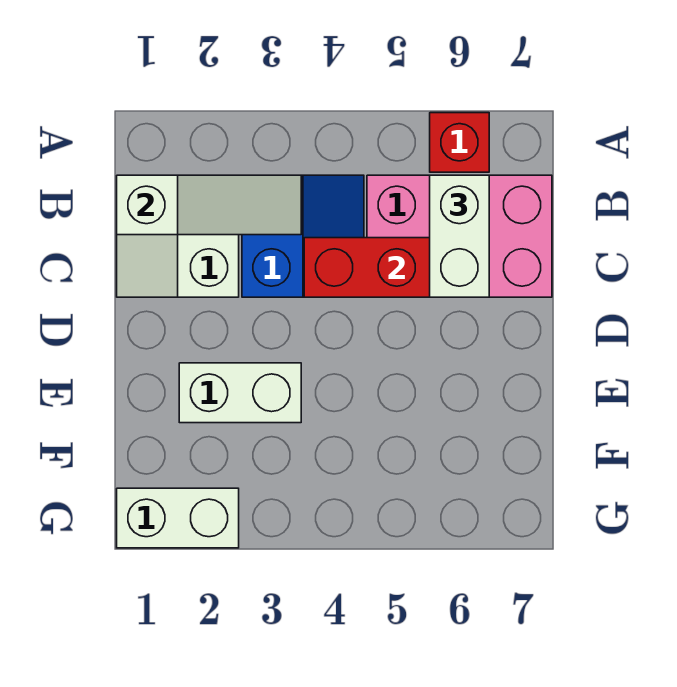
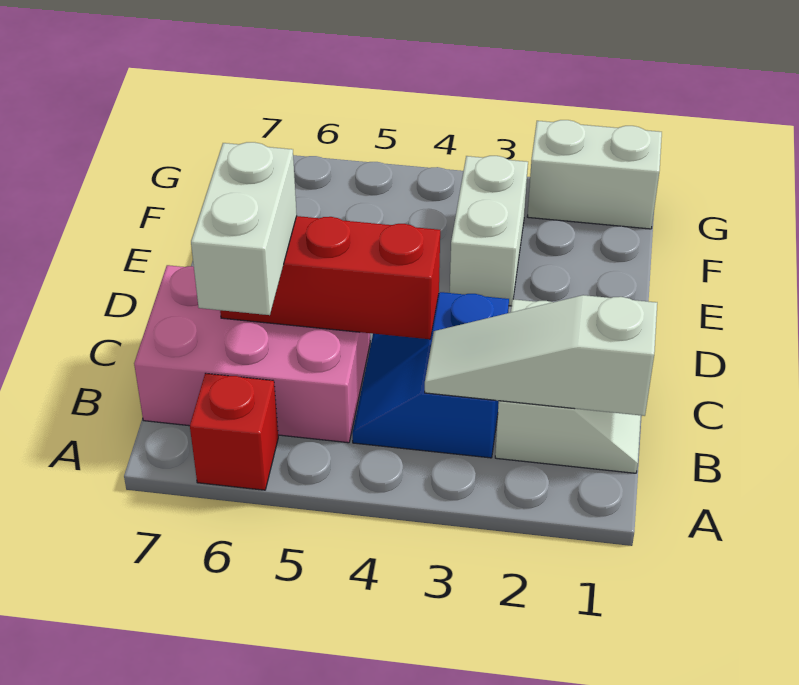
white brick E2:E3 level 1 -> white brick E3:F3 level 1

